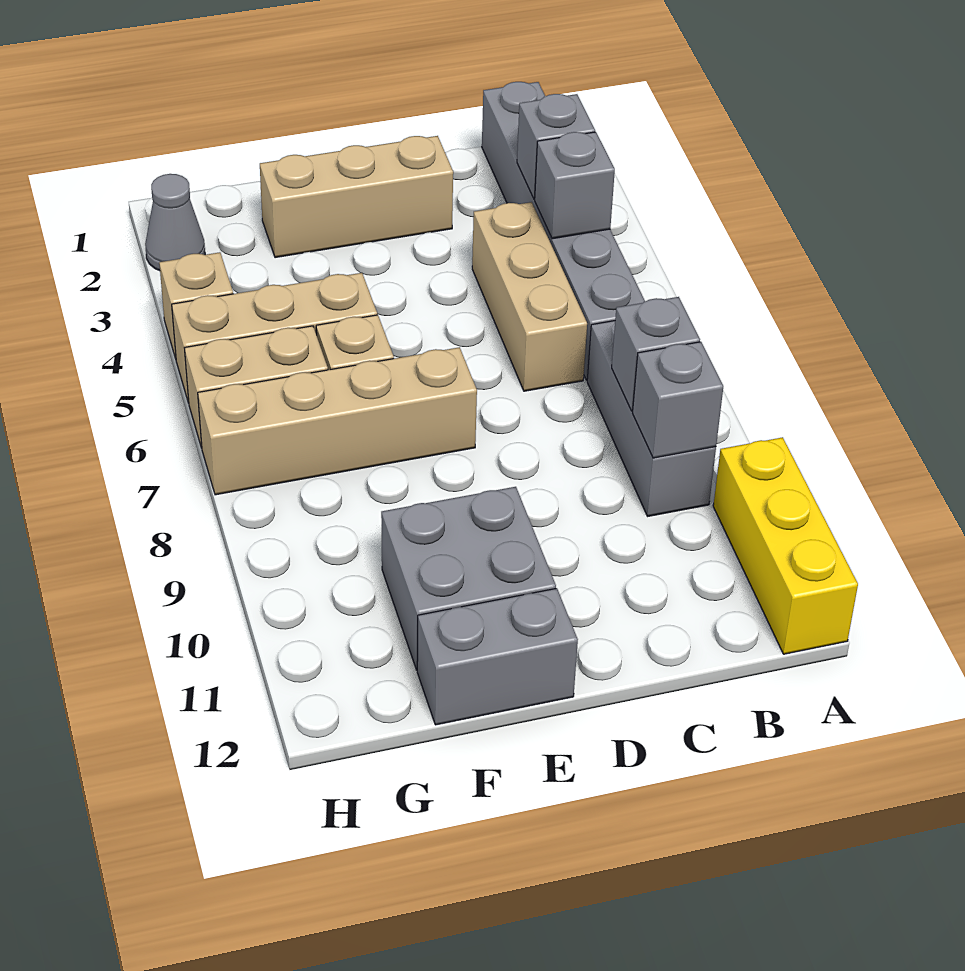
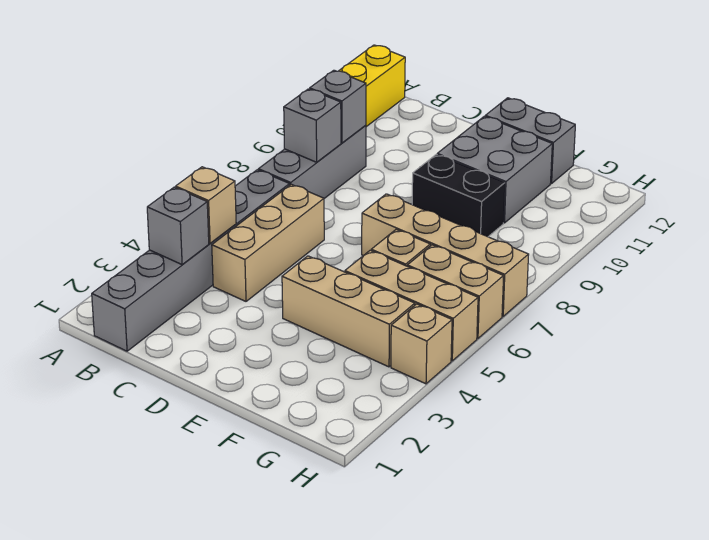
grey brick B4 level 2 -> tan brick B4 level 2
tan brick D2:F2 level 1 -> tan brick E4:G4 level 1
none -> black brick E9:F9 level 1
grey cone H2 level 1 -> none

